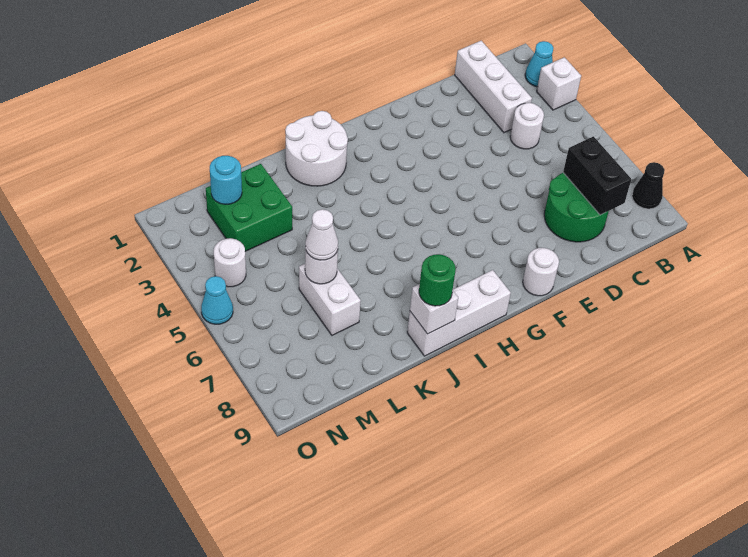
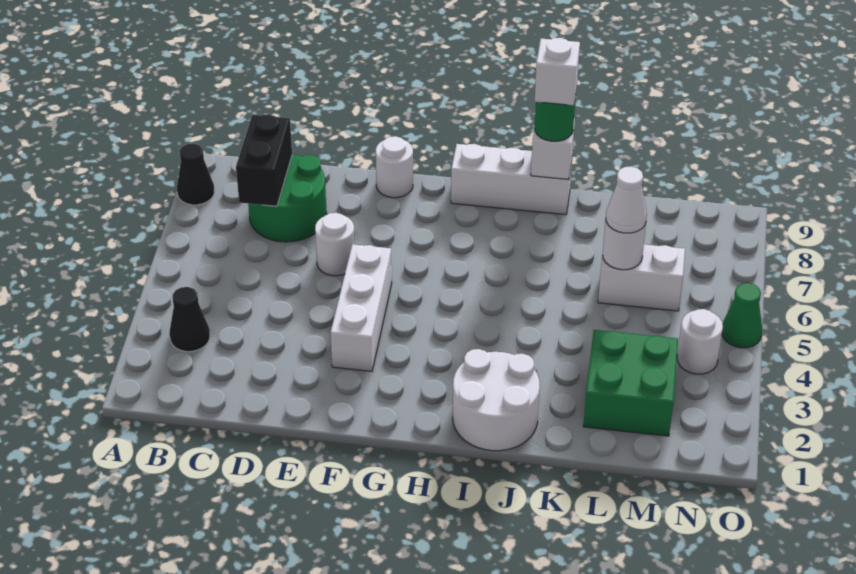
cyan cone A2 level 1 -> none
white brick A3 level 1 -> white brick J9 level 4
none -> black cone B3 level 1
white brick C1:C3 level 1 -> white brick F3:F5 level 1
white round brick C4 level 1 -> white round brick E6 level 1
white brick L6:L7 level 1 -> white brick L6:M6 level 1
cyan round brick M2 level 2 -> none
cyan cone O5 level 1 -> green cone O5 level 1

